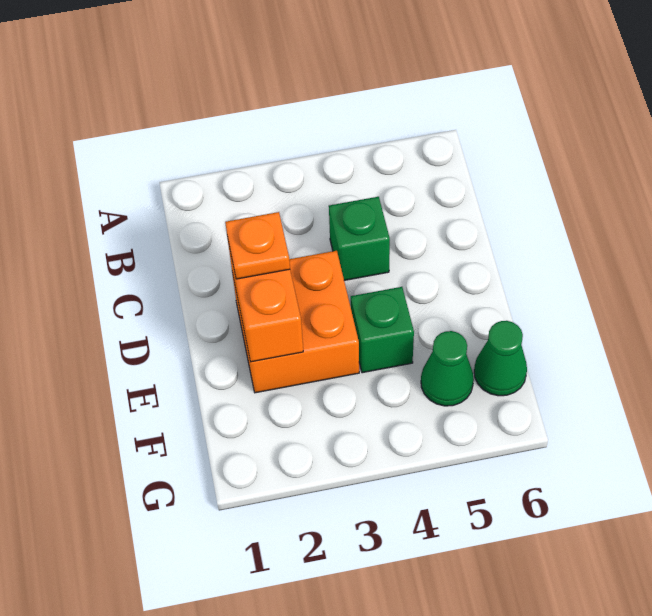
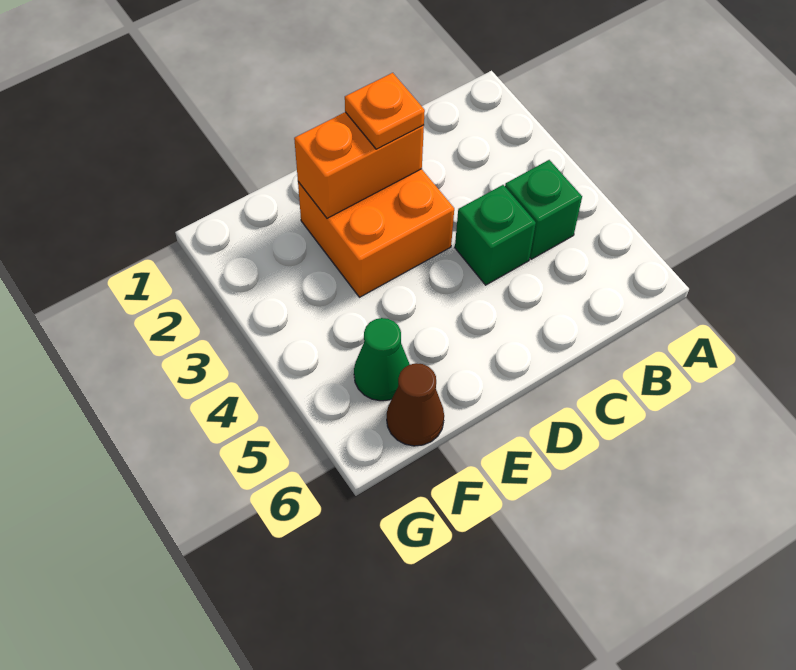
green brick E4 level 1 -> green brick B4 level 1
green cone F6 level 1 -> brown cone F6 level 1

